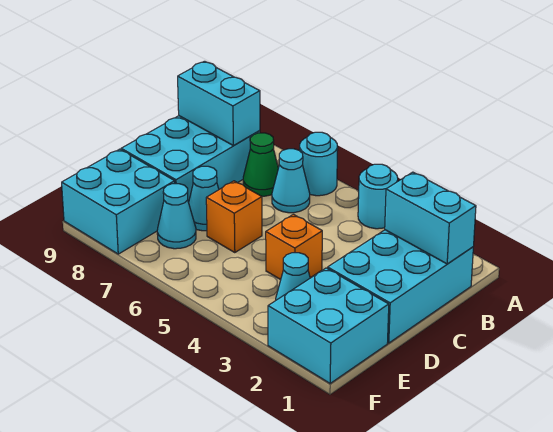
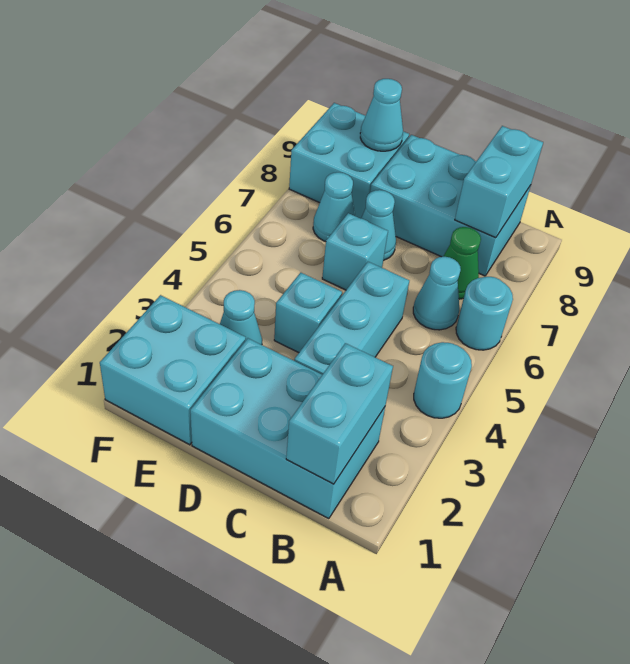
none -> cyan brick C3:C5 level 1
orange brick D4 level 1 -> cyan brick D4 level 1
orange brick D6 level 1 -> cyan brick D6 level 1
none -> cyan cone E9 level 2

